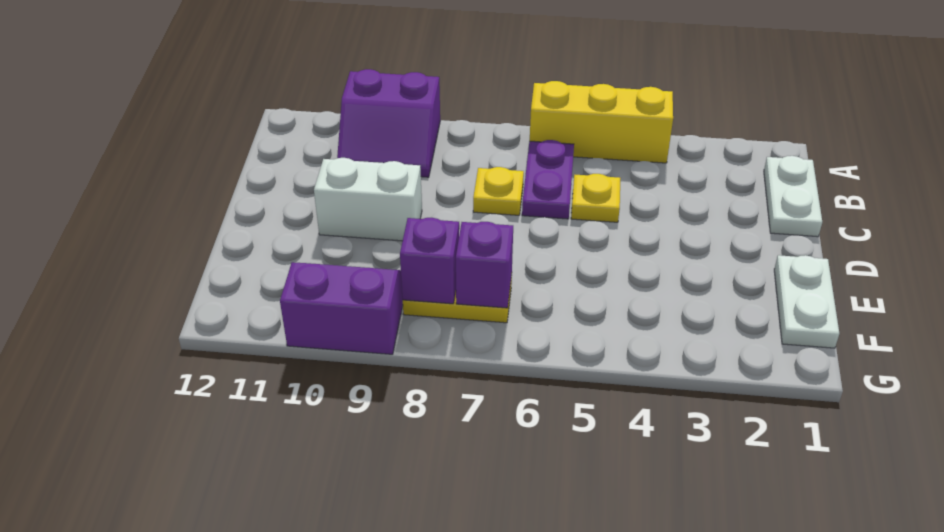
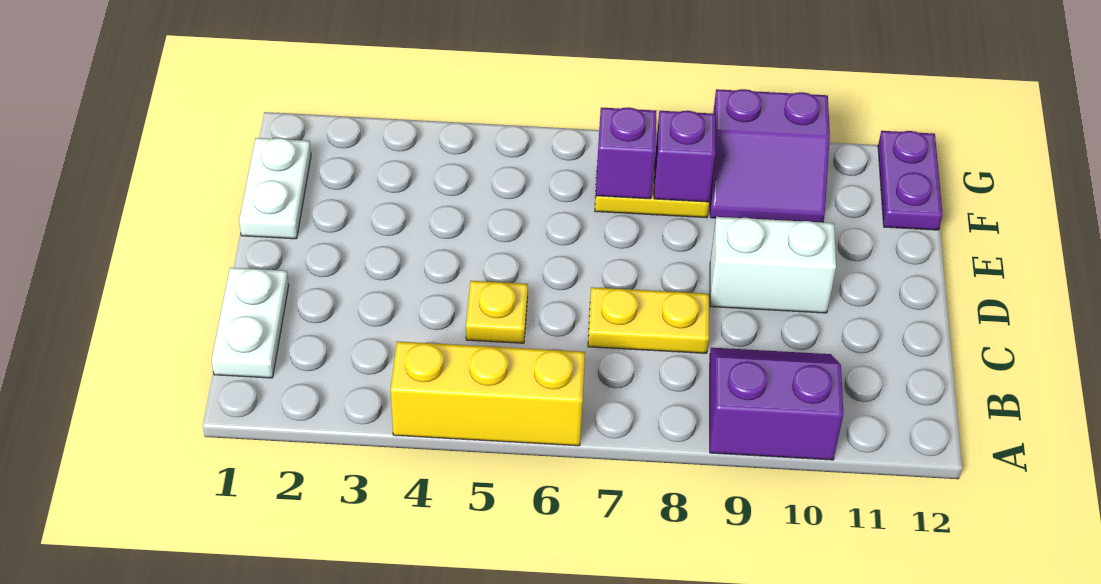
purple plate B6:C6 level 1 -> purple plate F12:G12 level 1
yellow plate C7 level 1 -> yellow plate C7:C8 level 1

